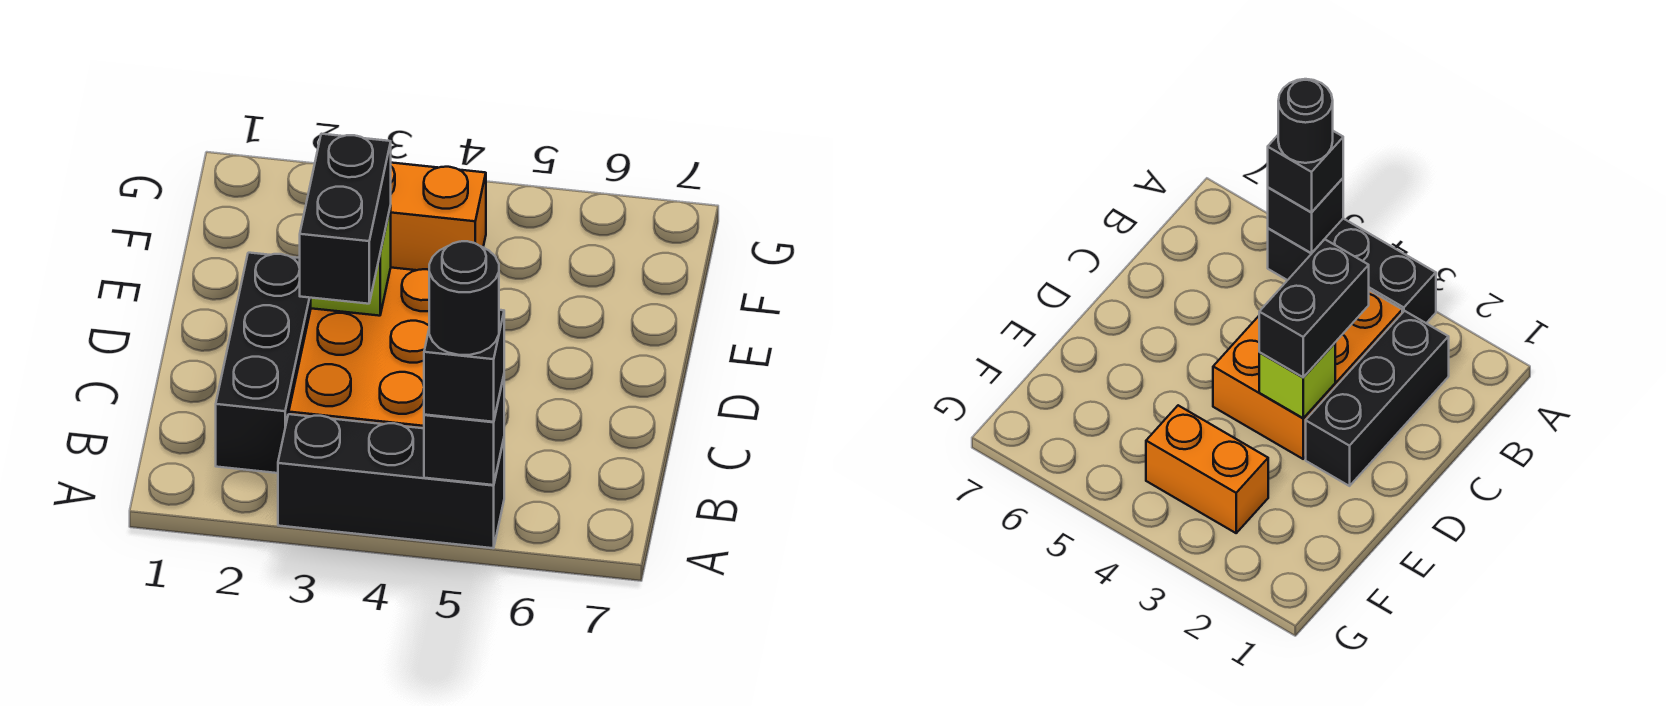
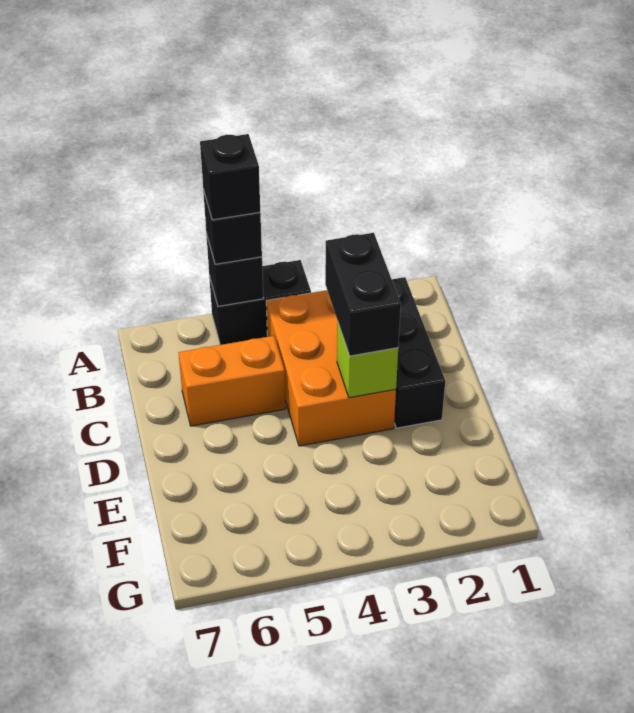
black brick A3:A5 level 1 -> black brick A4:A5 level 1
black round brick A5 level 4 -> black brick A5 level 4
orange brick F3:F4 level 1 -> orange brick C5:C6 level 1

